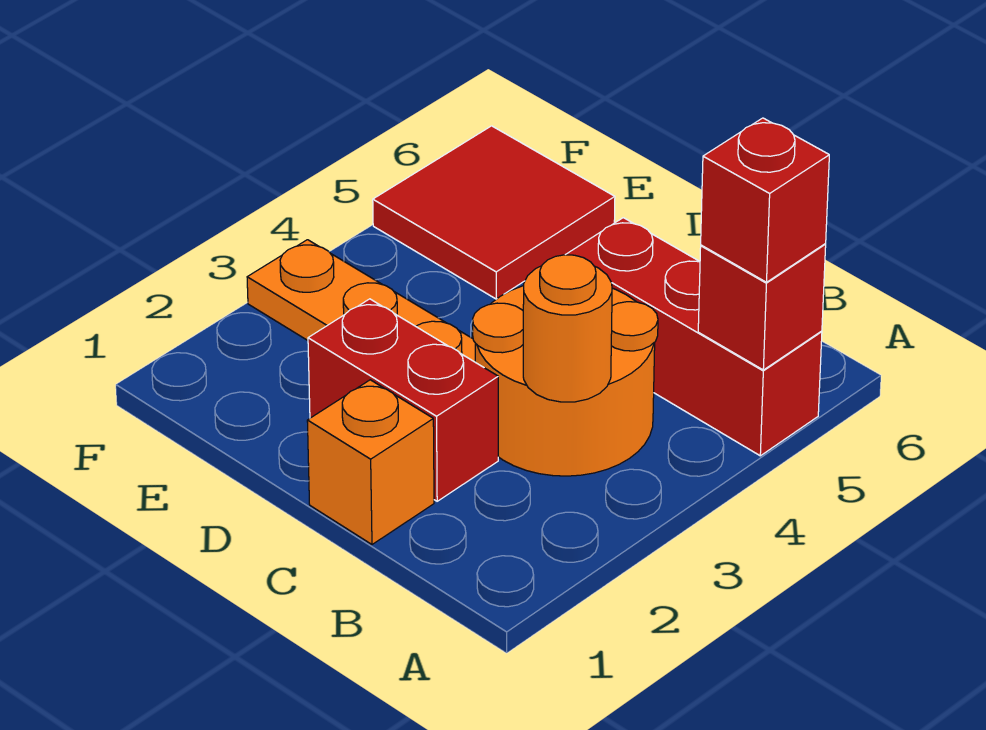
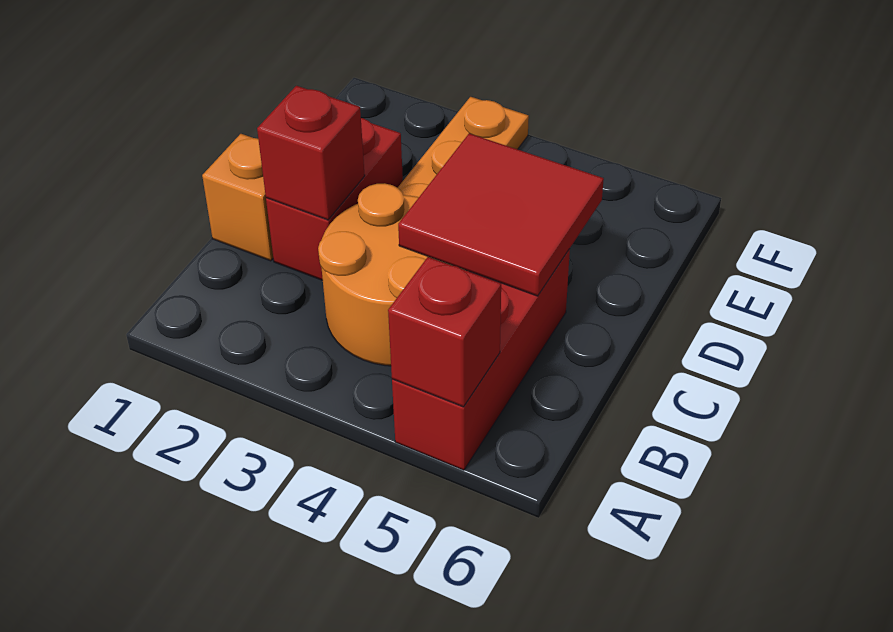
red brick A5 level 3 -> red brick C2 level 2
orange round brick B3 level 2 -> none
red tile E5:F6 level 1 -> red tile C4:D5 level 2

